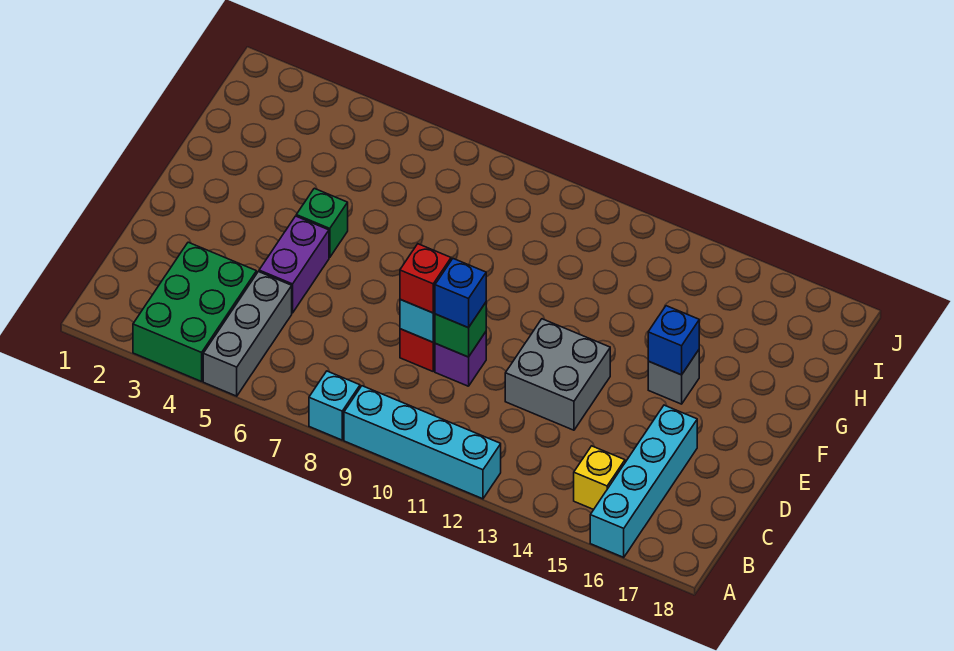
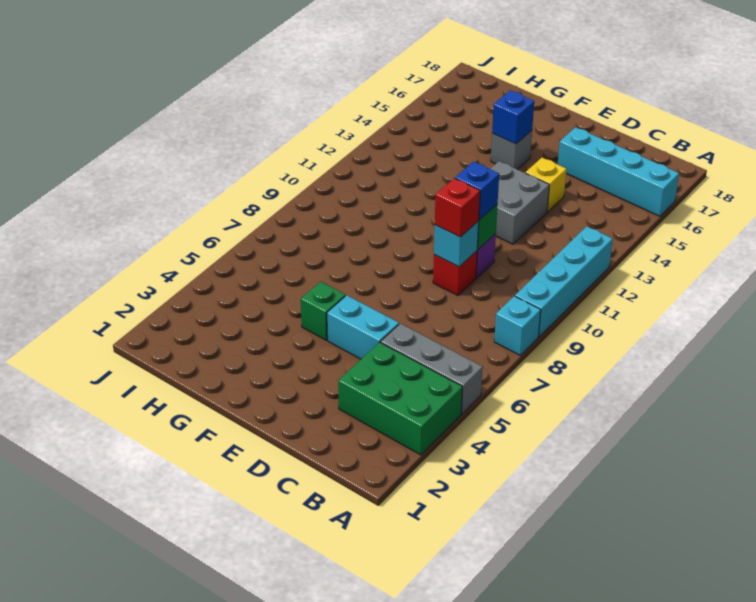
yellow brick B15 level 1 -> yellow brick D14 level 1
purple brick D5:E5 level 1 -> cyan brick D5:E5 level 1

